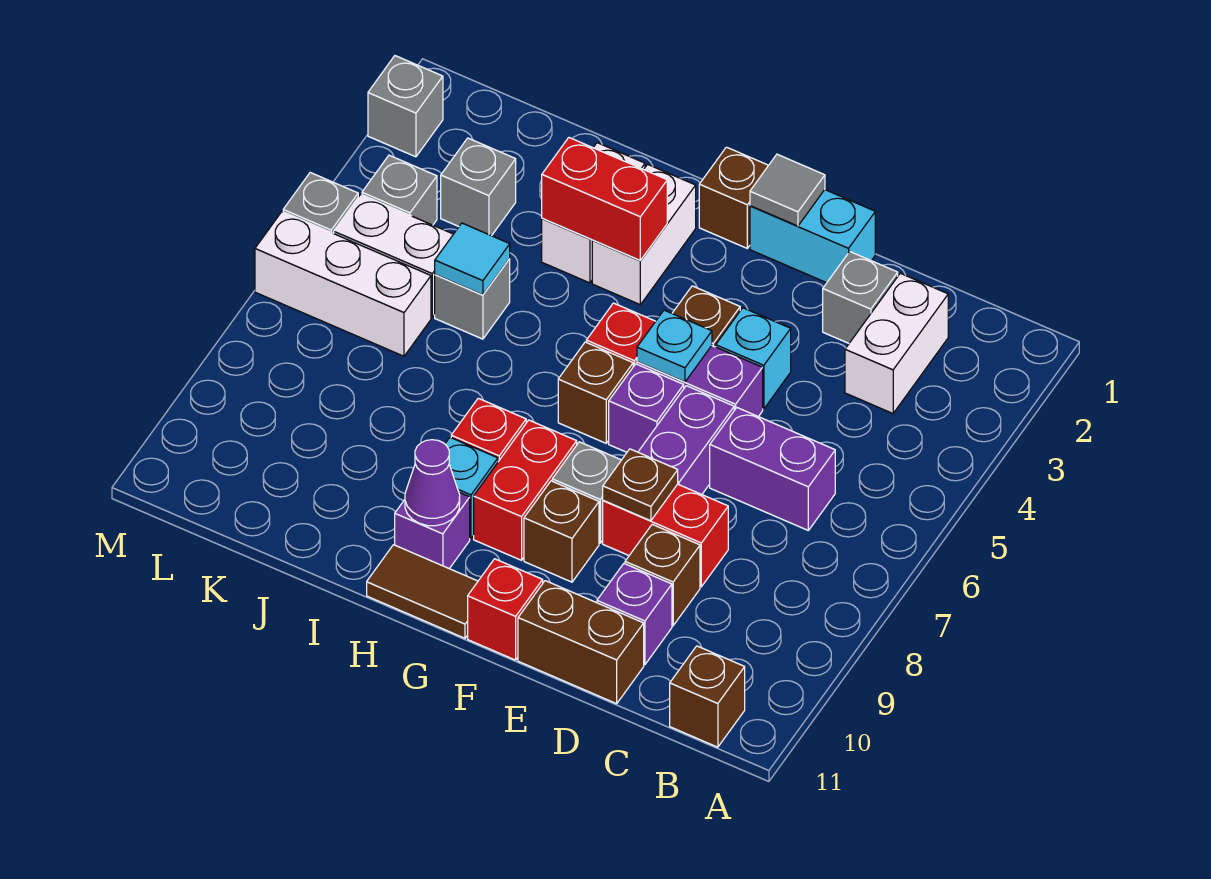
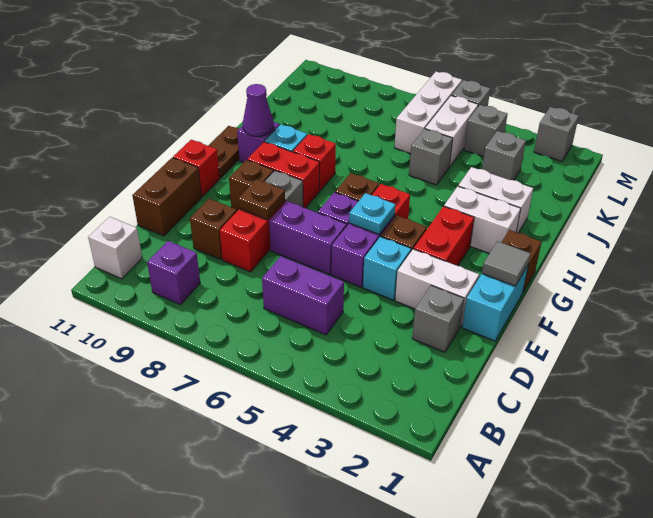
brown brick B11 level 1 -> white brick B11 level 1
white brick C2:C3 level 1 -> white brick E2:E3 level 1
purple brick C6:D6 level 1 -> purple brick C5:C6 level 1
purple brick D10 level 1 -> purple brick B9 level 1
brown tile G11:H11 level 1 -> brown plate G11:H11 level 1
red brick H3:I3 level 2 -> red brick F3:G3 level 1
cyan tile J5 level 2 -> none

